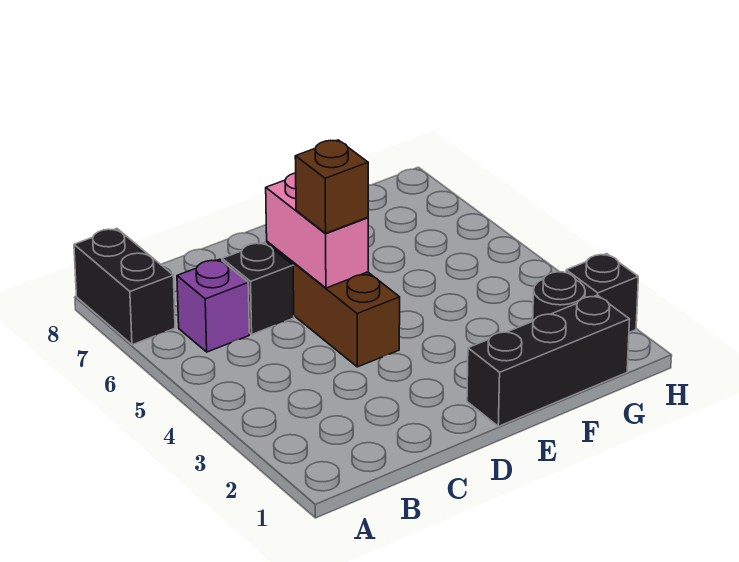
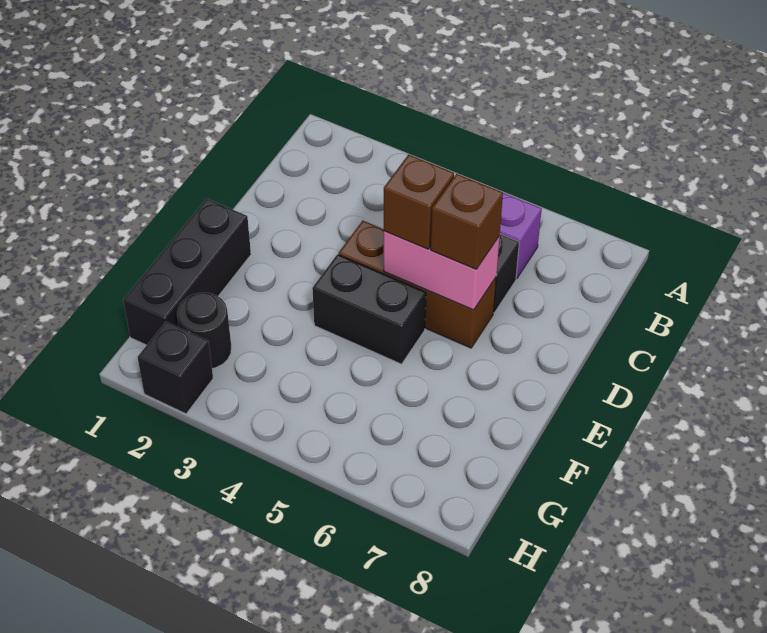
black brick A7:A8 level 1 -> black brick E4:E5 level 1
none -> brown brick D6 level 3

